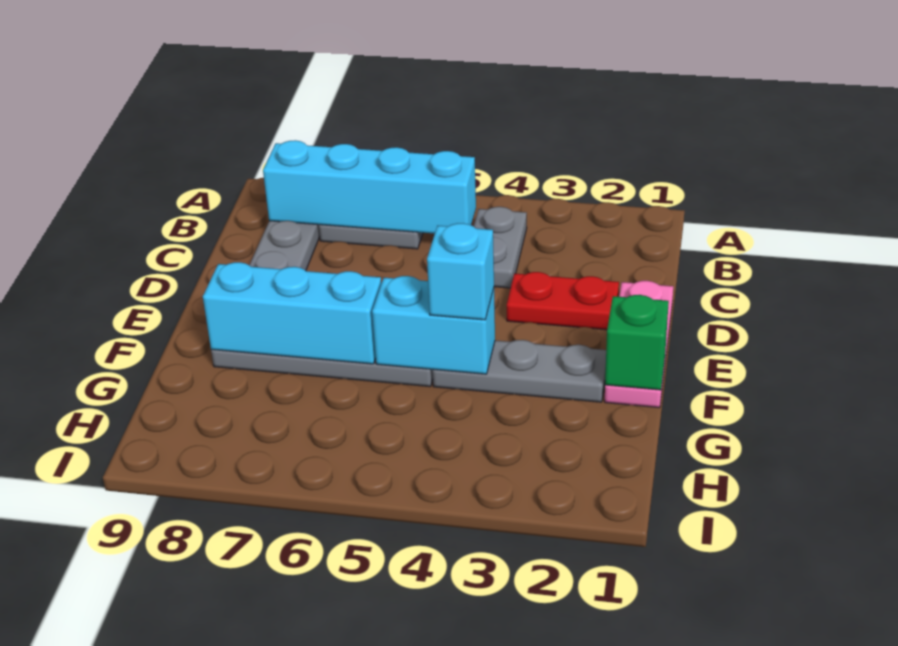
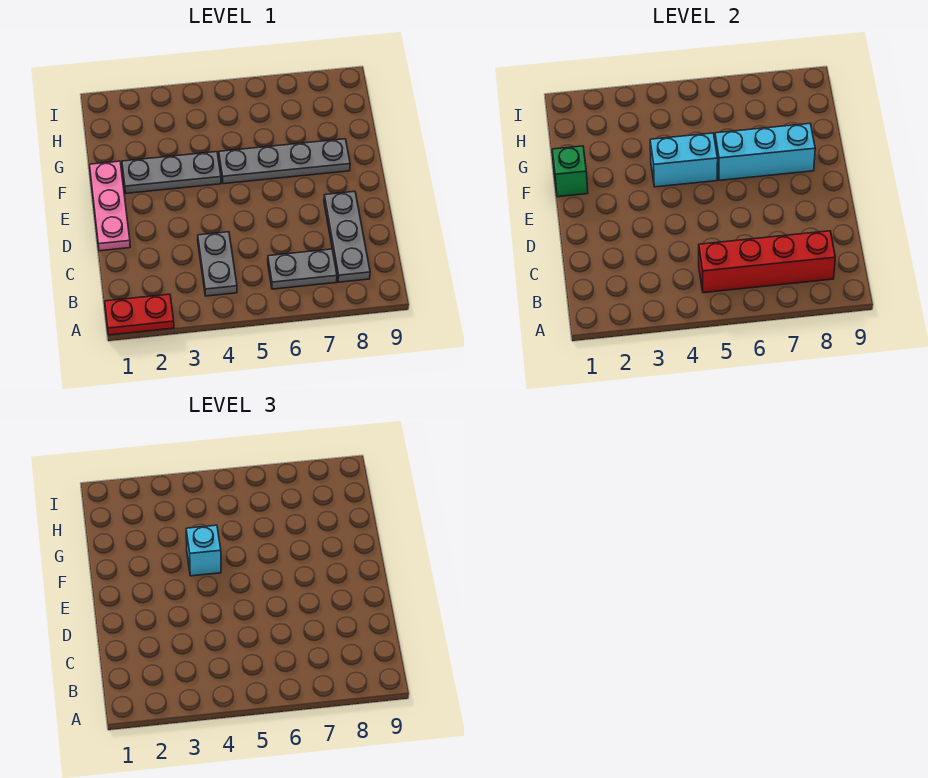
cyan brick B5:B8 level 2 -> red brick B5:B8 level 2
red plate D2:D3 level 1 -> red plate A1:A2 level 1

